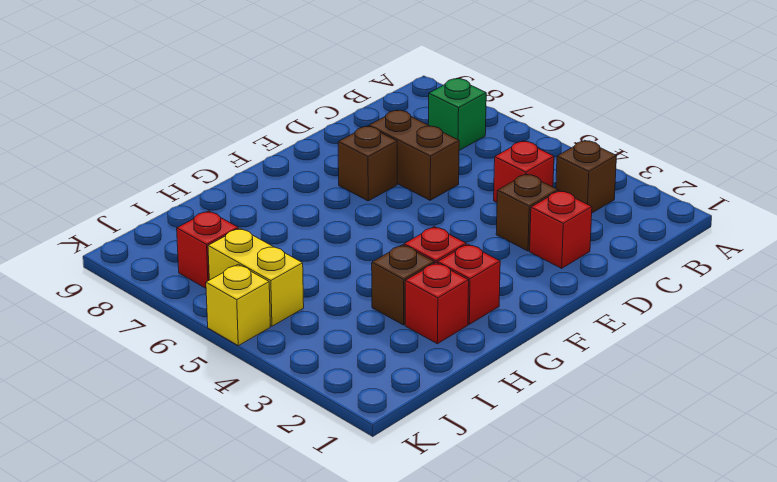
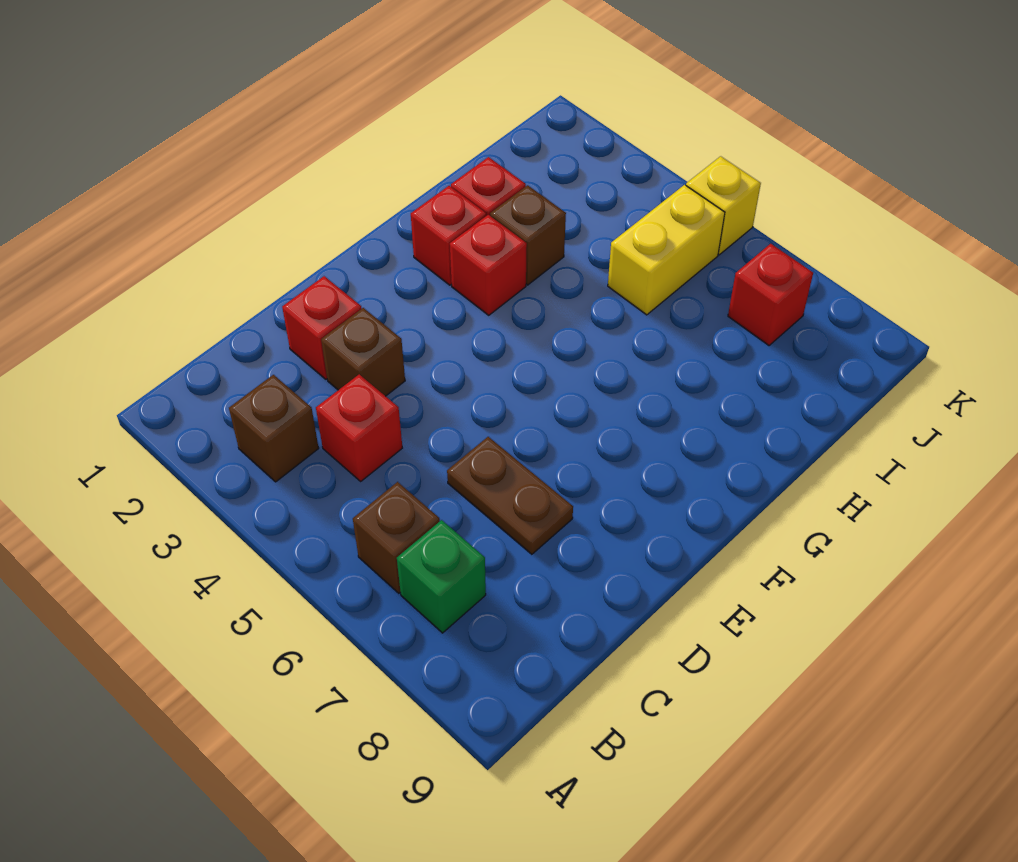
brown brick D6:D7 level 1 -> brown plate D6:D7 level 1
brown brick E7 level 1 -> brown brick B6 level 1
yellow brick J5:J6 level 1 -> yellow brick I5:J5 level 1

